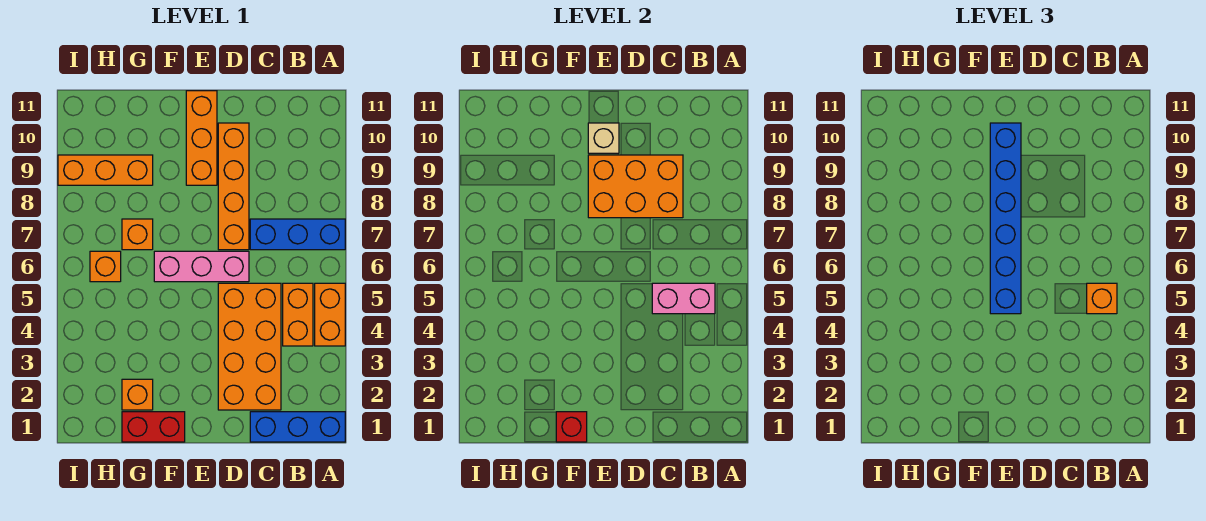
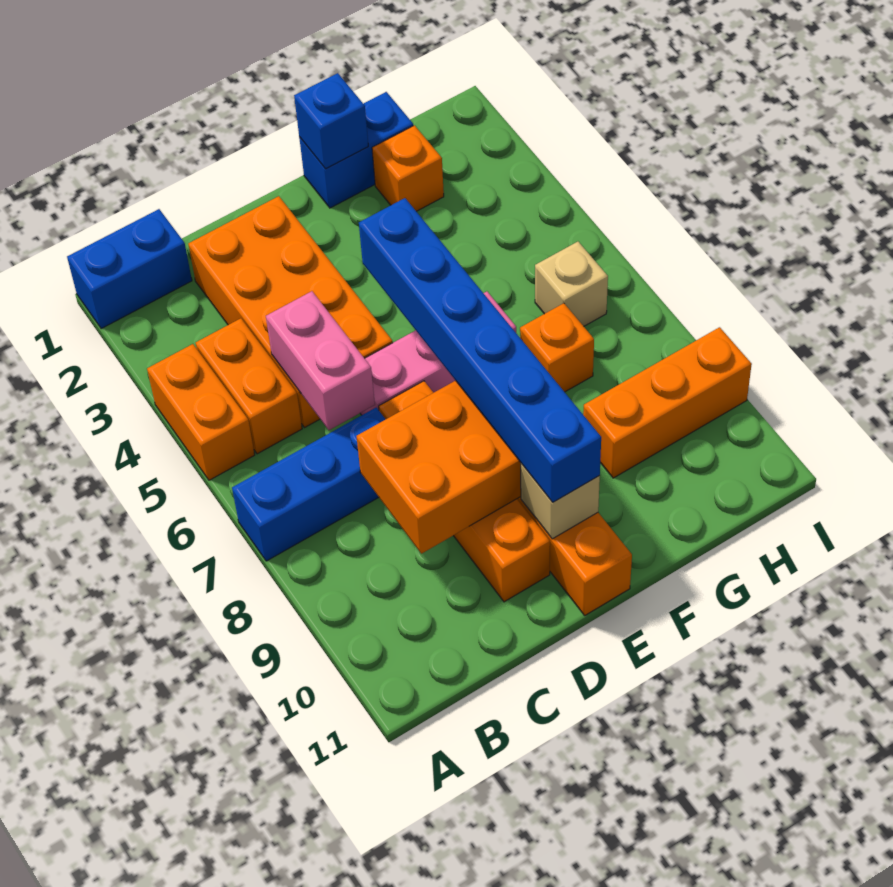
blue brick A1:C1 level 1 -> blue brick A1:B1 level 1
pink brick B5:C5 level 2 -> pink brick C5:C6 level 2
orange brick B5 level 3 -> none
red brick F1:G1 level 1 -> blue brick F1:G1 level 1
red brick F1 level 2 -> blue brick F1 level 2
orange brick H6 level 1 -> tan brick H6 level 1

